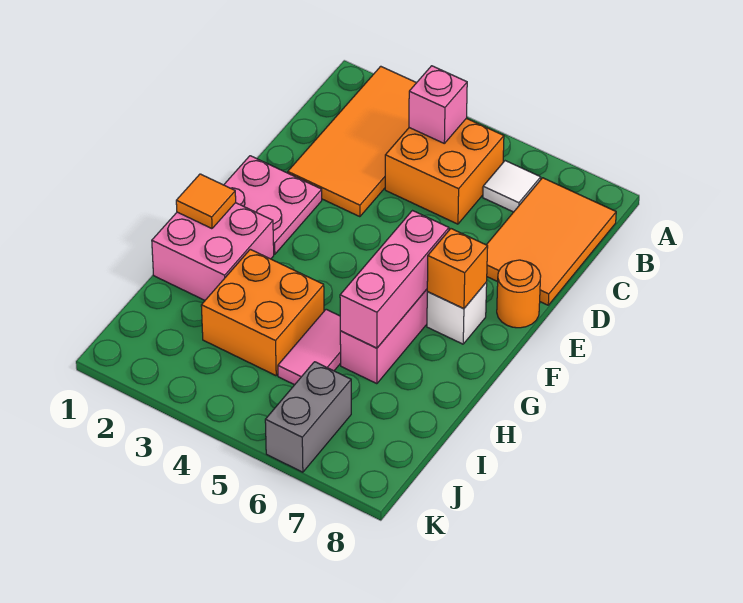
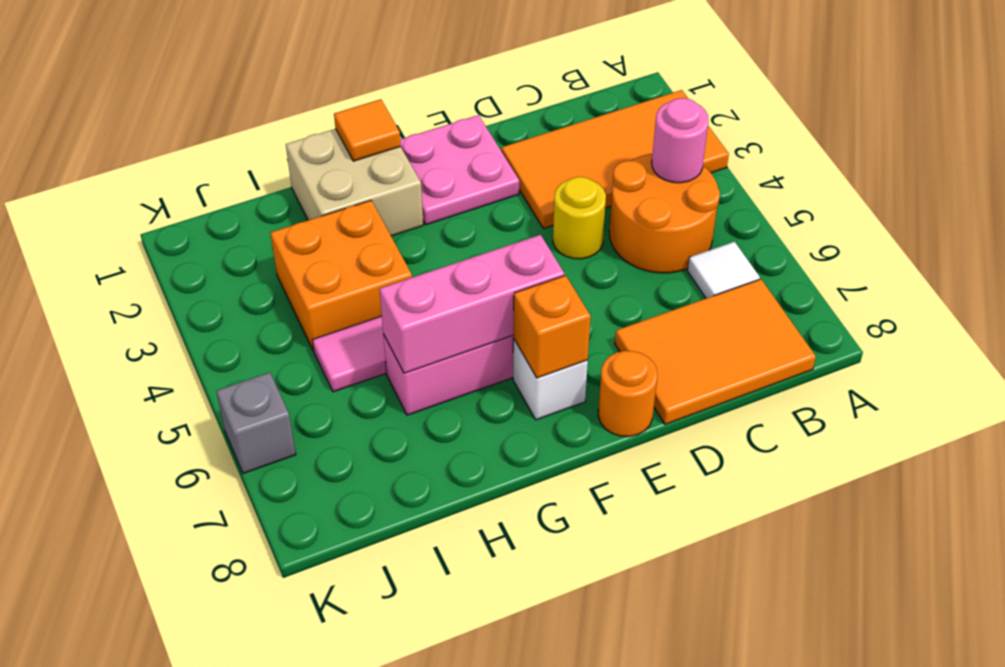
orange brick B4:C5 level 1 -> orange round brick B4:C5 level 1
pink brick B4 level 2 -> pink round brick B4 level 2
none -> yellow round brick D4 level 1
pink brick G1:H2 level 1 -> tan brick G1:H2 level 1
grey brick J6:K6 level 1 -> grey brick K6 level 1

